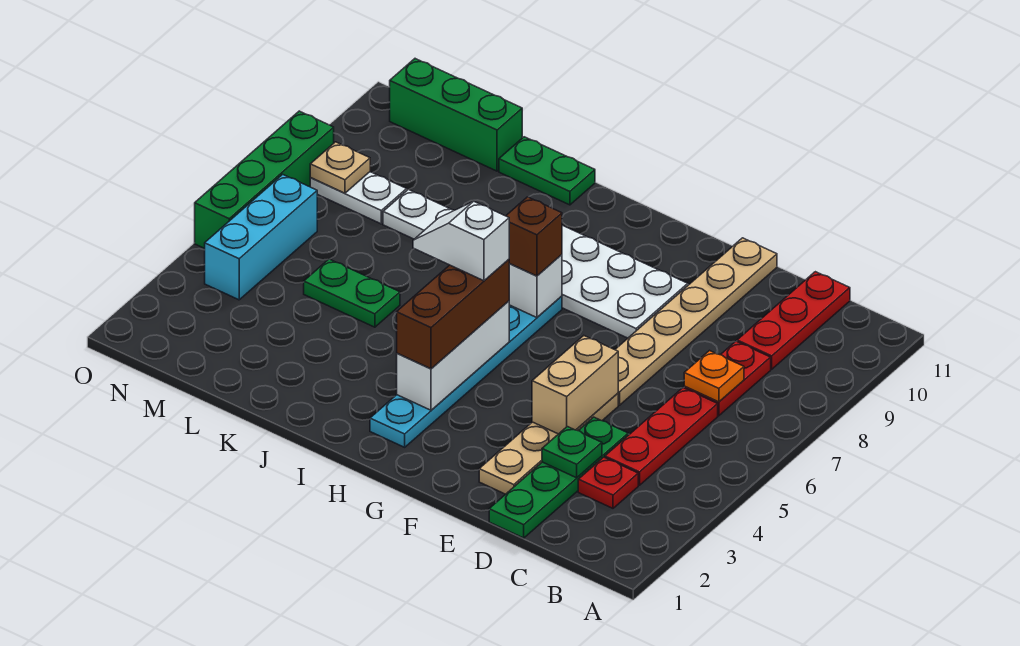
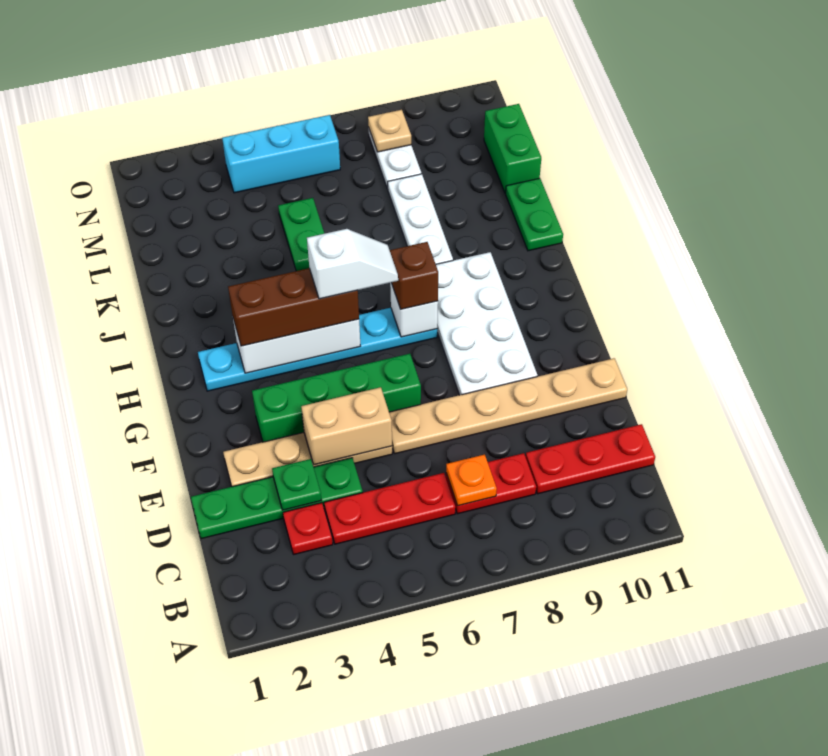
white slope H5:I5 level 4 top H -> white slope H5:H6 level 4 top 5
green brick L11:N11 level 1 -> green brick L11:M11 level 1
green brick O5:O8 level 1 -> green brick F3:F6 level 1

